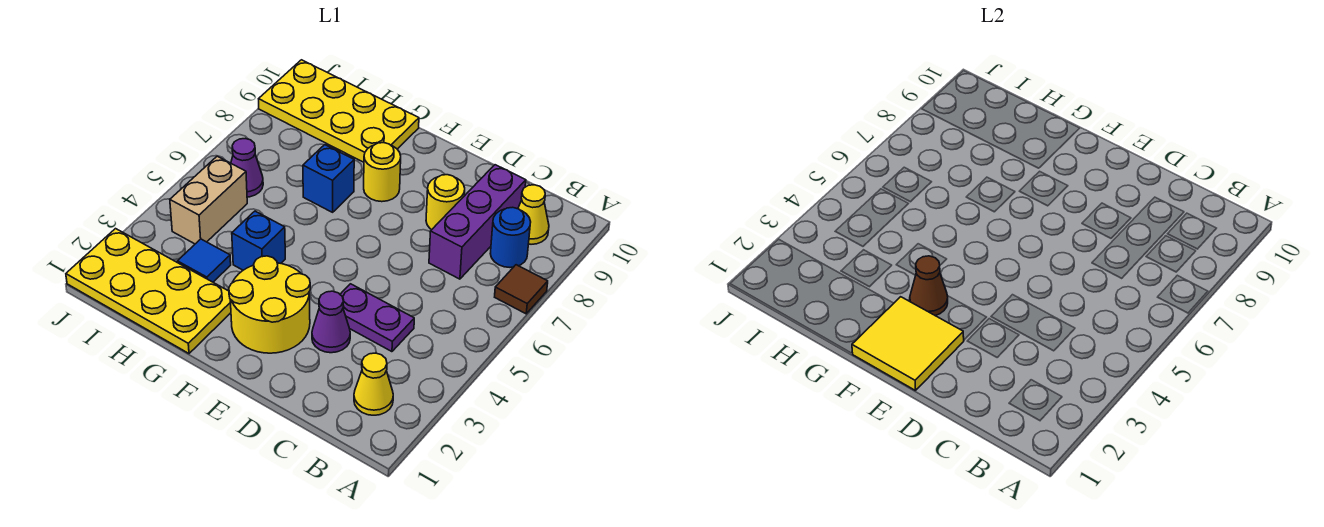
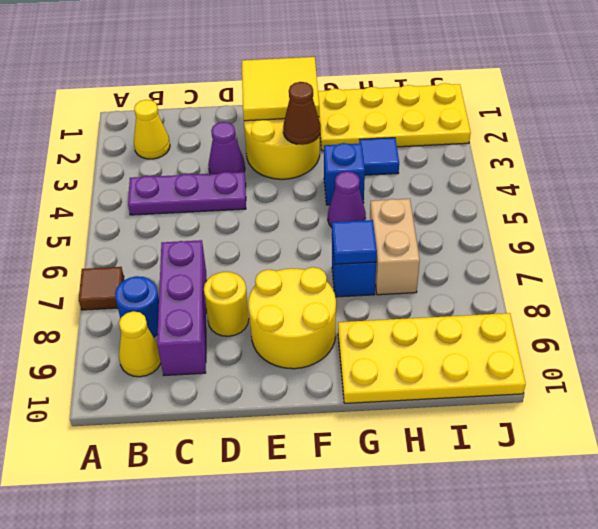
purple plate C4:D4 level 1 -> purple plate B4:D4 level 1
yellow round brick F8 level 1 -> yellow round brick E8:F9 level 1
none -> blue tile G7 level 2
tan brick I4:I5 level 1 -> tan brick H6:H7 level 1
purple cone I6 level 1 -> purple cone G5 level 1

